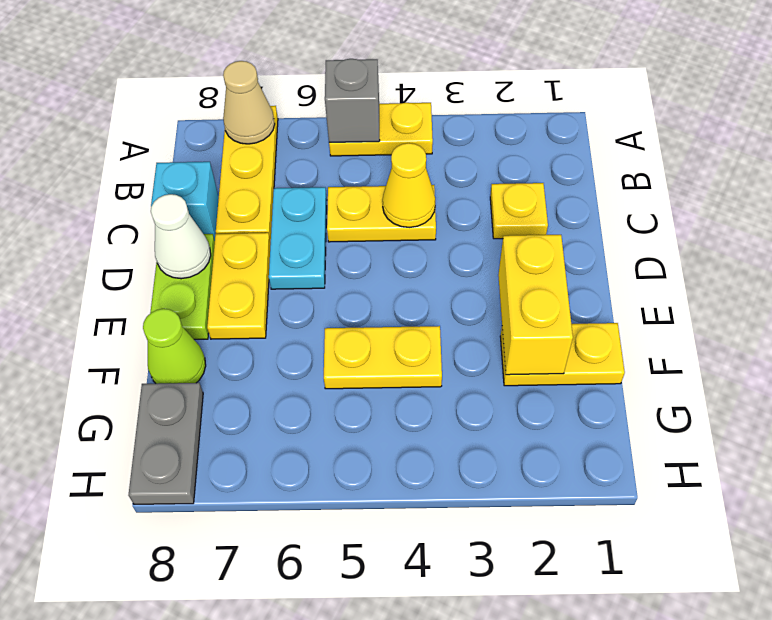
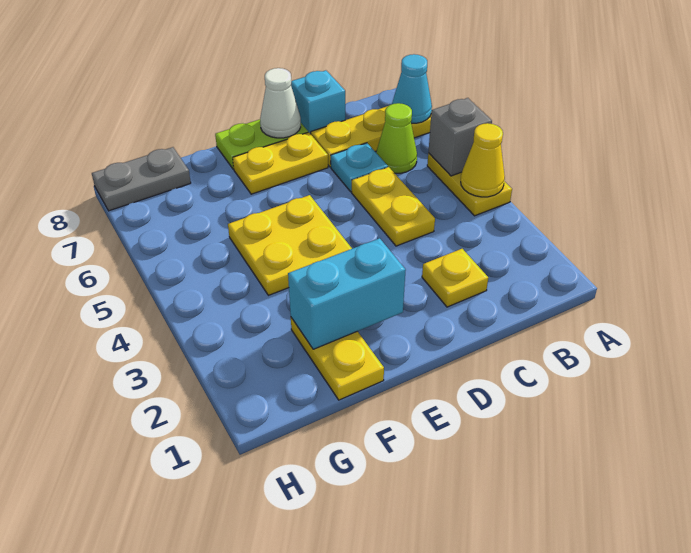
tan cone A7 level 2 -> cyan cone A7 level 2
yellow cone C4 level 2 -> yellow cone A4 level 2
cyan plate C6:D6 level 1 -> cyan plate C6 level 1
yellow brick E2:F2 level 2 -> cyan brick E2:F2 level 2
yellow plate F4:F5 level 1 -> yellow plate E4:F5 level 1
lime cone F8 level 1 -> lime cone B6 level 1

